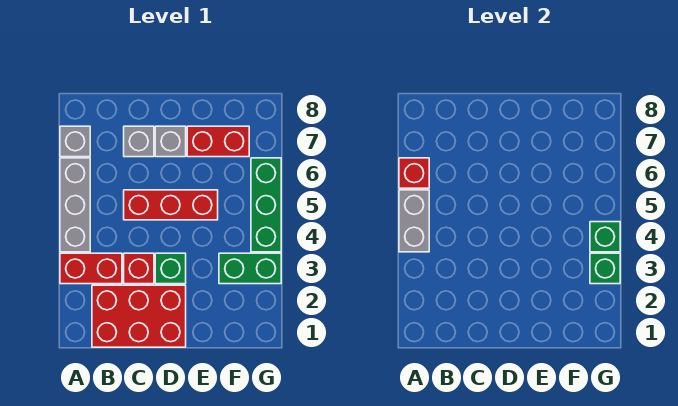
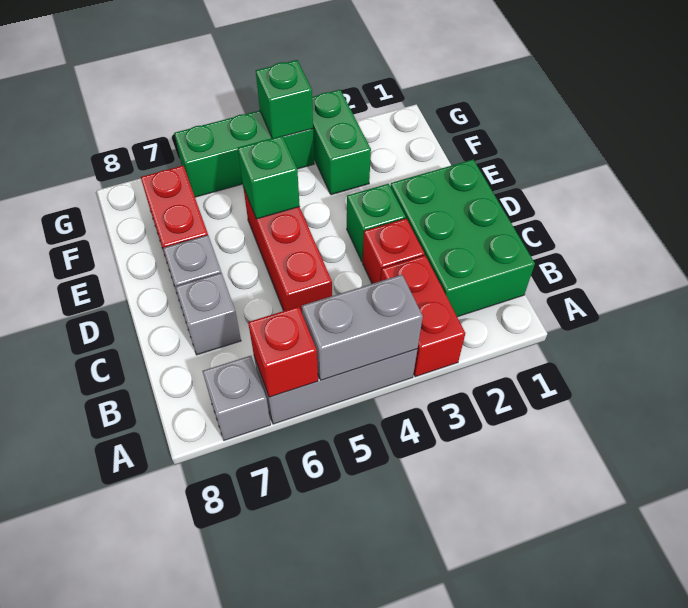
red brick B1:D2 level 1 -> green brick B1:D2 level 1
green brick G3 level 2 -> green brick E5 level 2

